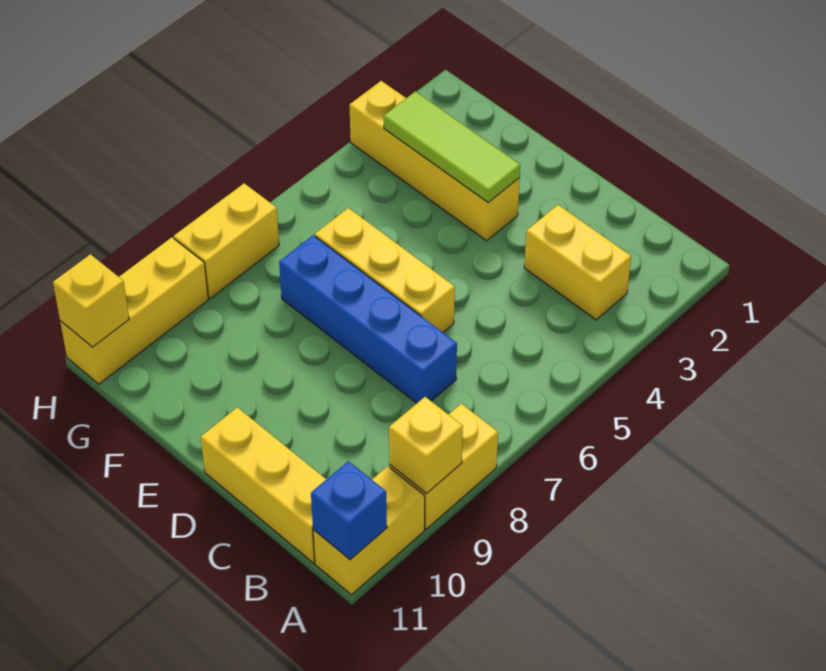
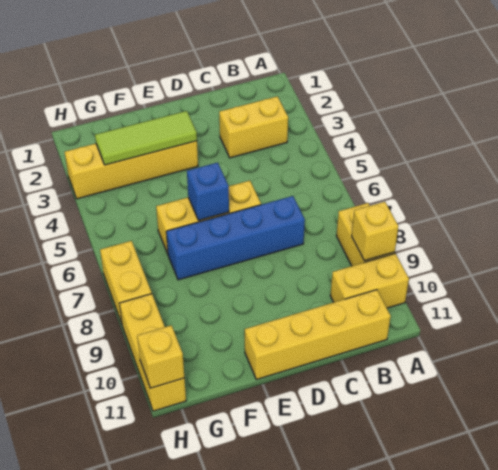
yellow brick A10:A11 level 1 -> yellow brick A10:B10 level 1
blue brick A11 level 2 -> blue brick E6 level 2
yellow brick B11:D11 level 1 -> yellow brick B11:E11 level 1

